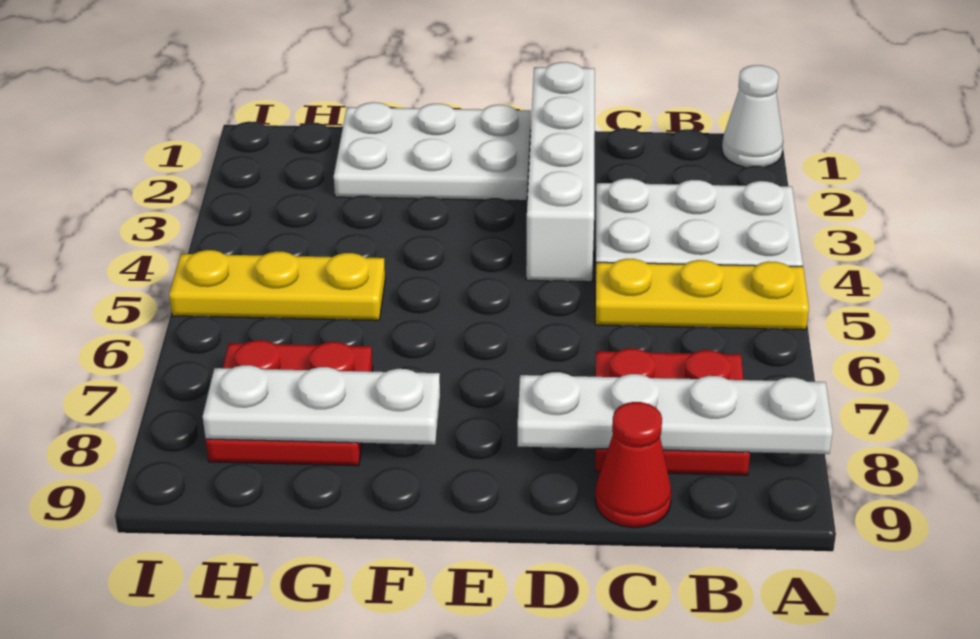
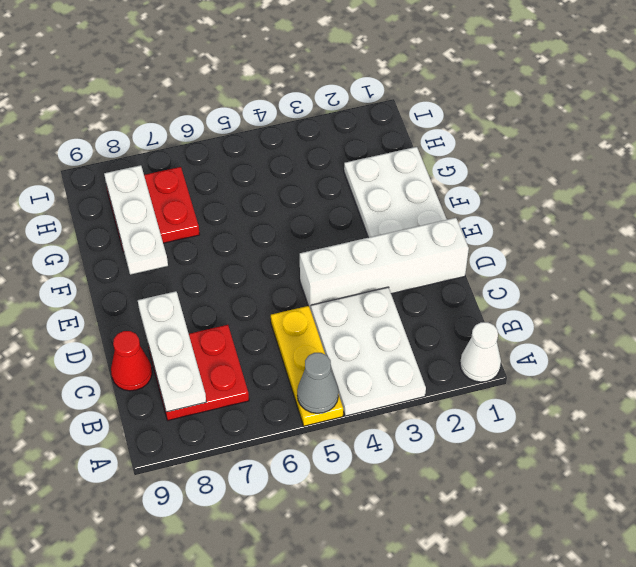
none -> grey cone A5 level 2
white plate A8:D8 level 2 -> white plate B8:D8 level 2
yellow plate G5:I5 level 1 -> none

